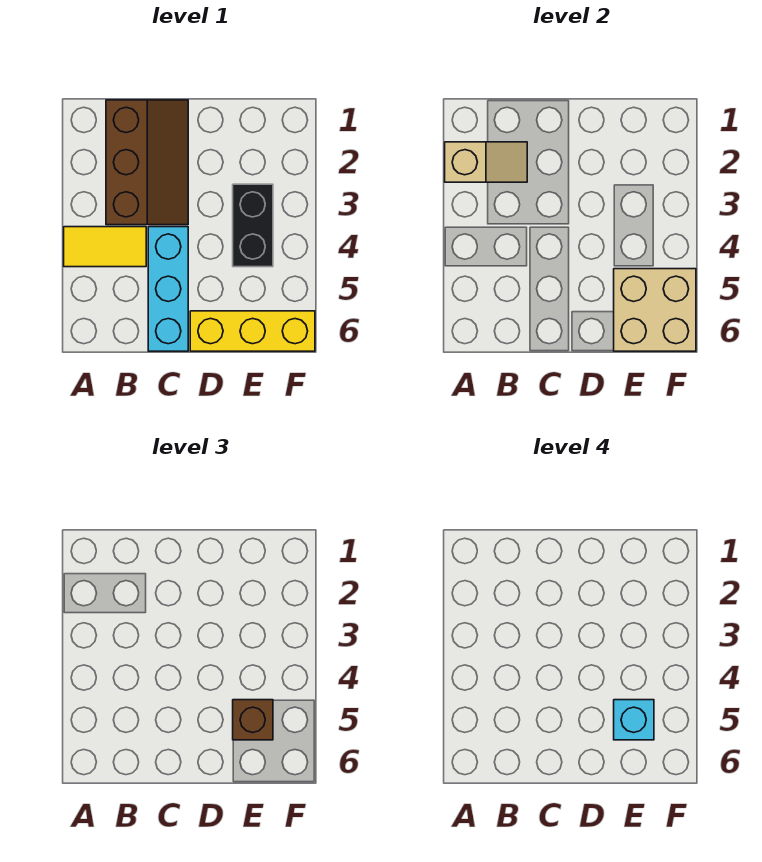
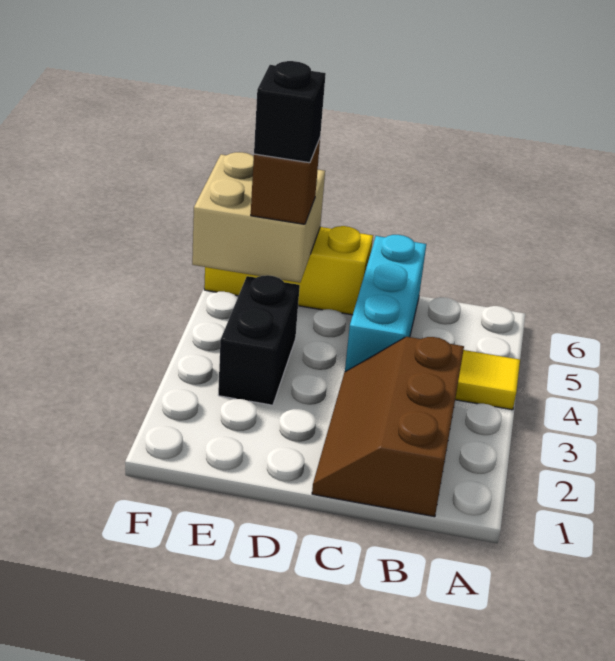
tan slope A2:B2 level 2 top A -> none
cyan brick E5 level 4 -> black brick E5 level 4

